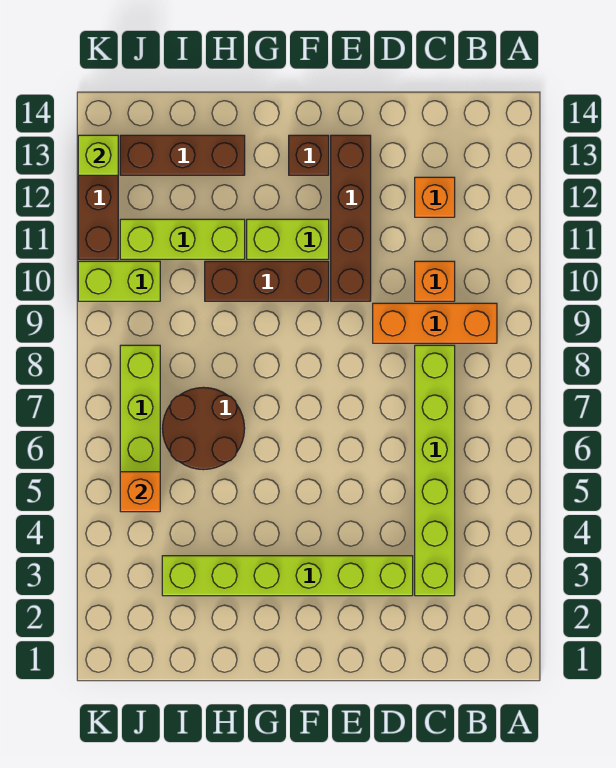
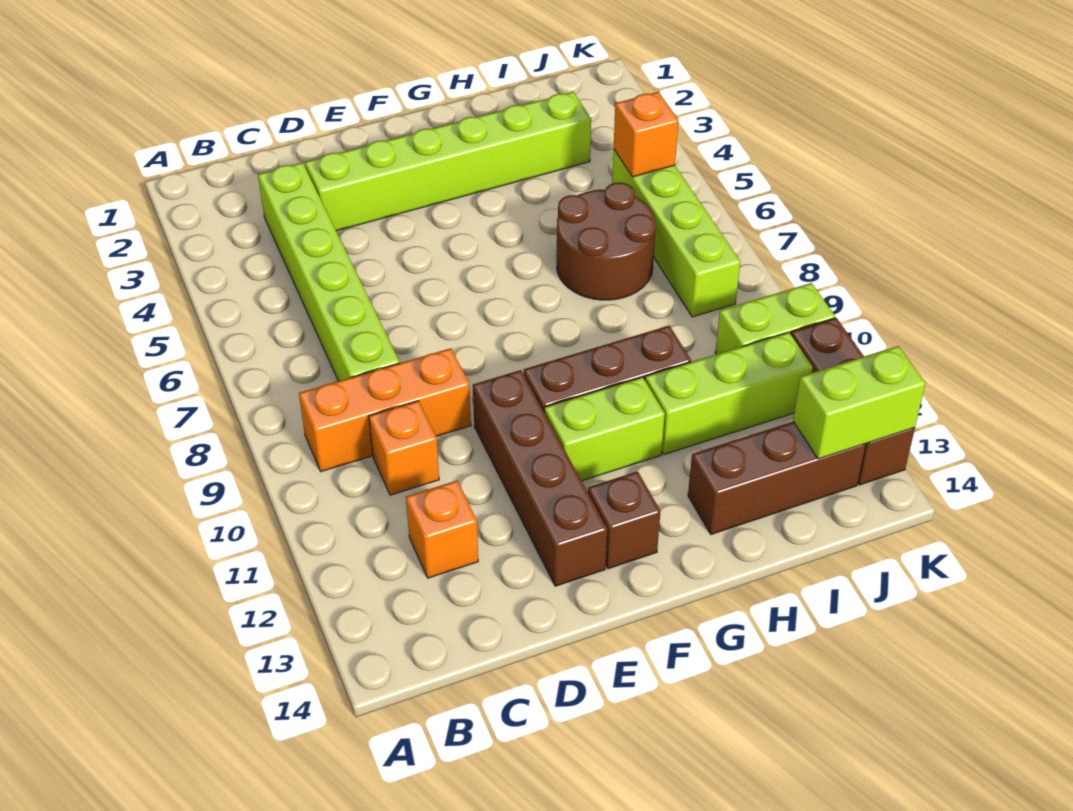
lime brick K13 level 2 -> lime brick J13:K13 level 2

